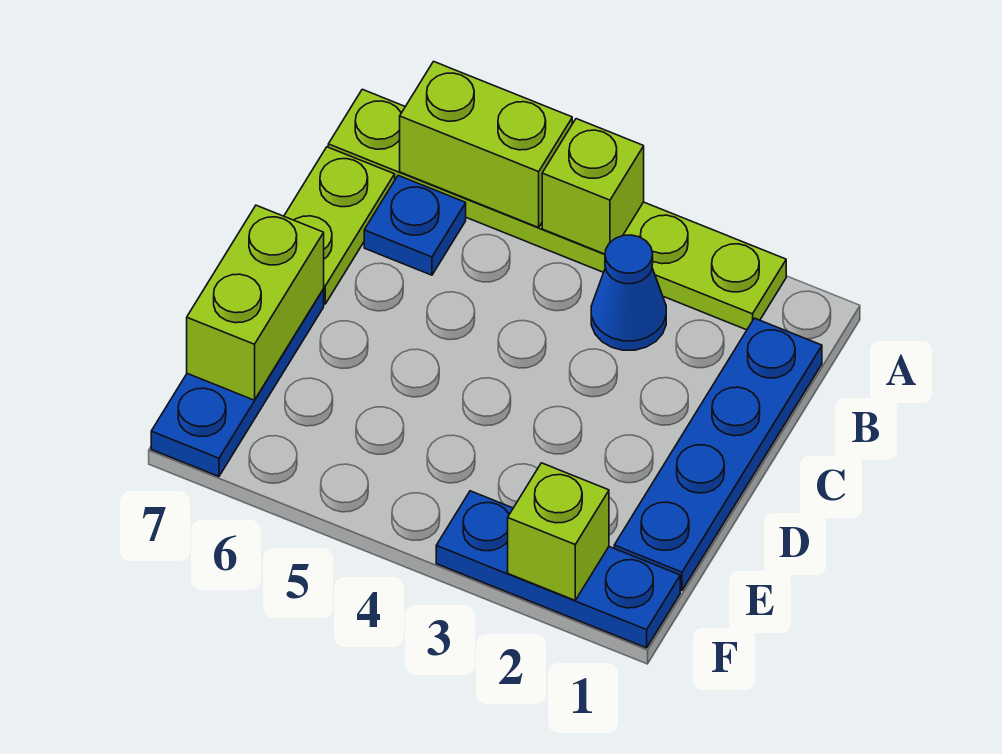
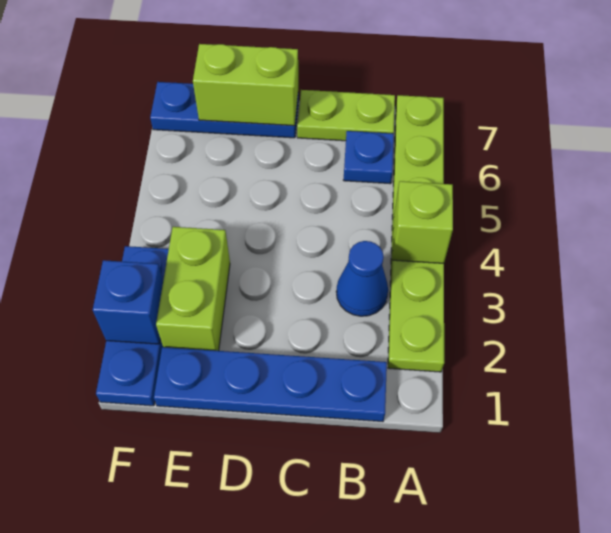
lime brick A5:A6 level 2 -> lime brick E2:E3 level 1
lime brick F2 level 2 -> blue brick F2 level 2

